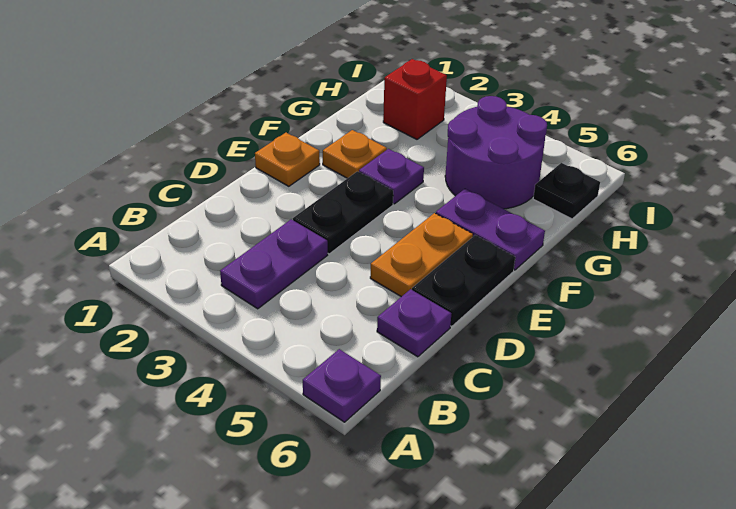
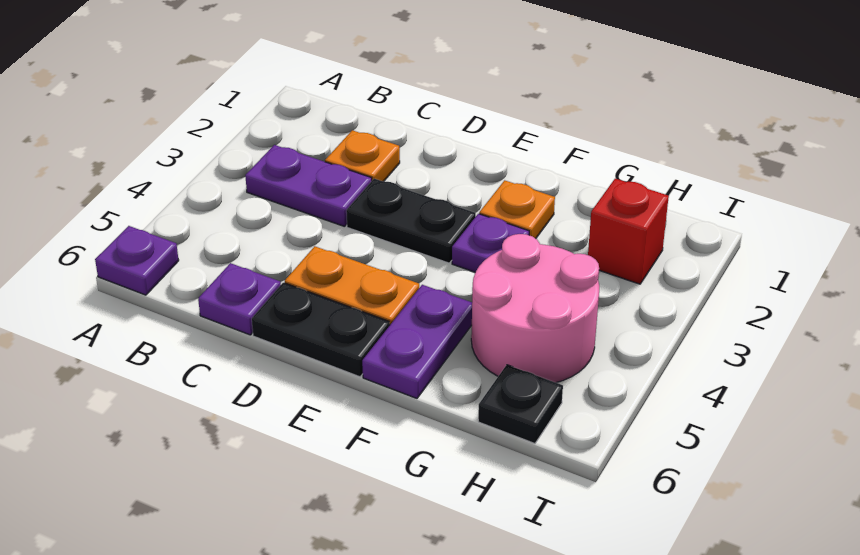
orange plate E1 level 1 -> orange plate C2 level 1
purple round brick G4:H5 level 1 -> pink round brick G4:H5 level 1

